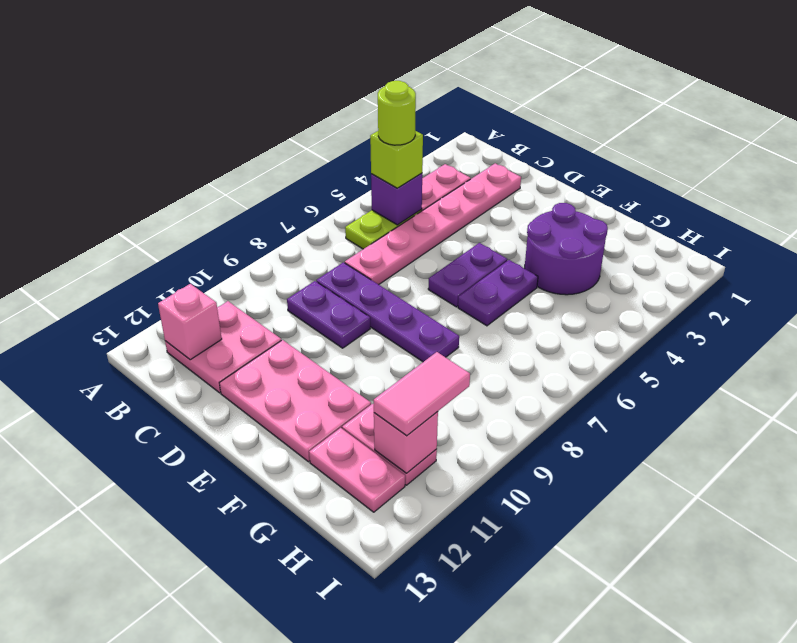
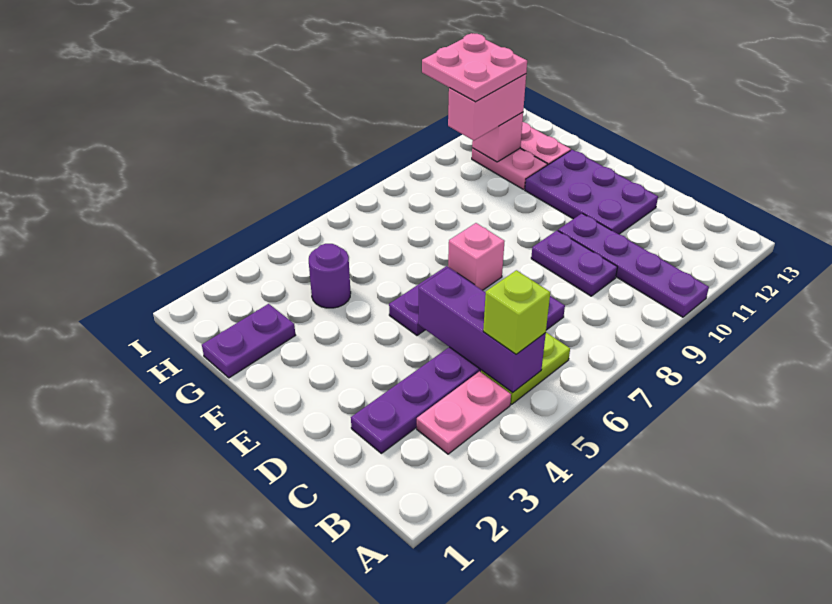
purple brick B5 level 2 -> purple brick B5:D5 level 2
lime round brick B5 level 4 -> none
pink plate B11:C12 level 1 -> pink plate H10:I11 level 4
pink brick B12 level 2 -> pink brick E7 level 1
pink plate C2:C7 level 1 -> purple plate C2:C7 level 1
purple plate C8:F8 level 1 -> purple plate A10:D10 level 1
pink plate D11:F12 level 1 -> purple plate D11:F12 level 1
purple round brick F3:G4 level 1 -> purple round brick G4 level 1
purple plate F5:F6 level 1 -> purple plate G1:G2 level 1
pink tile H10:H11 level 3 -> pink brick H10:H11 level 3

